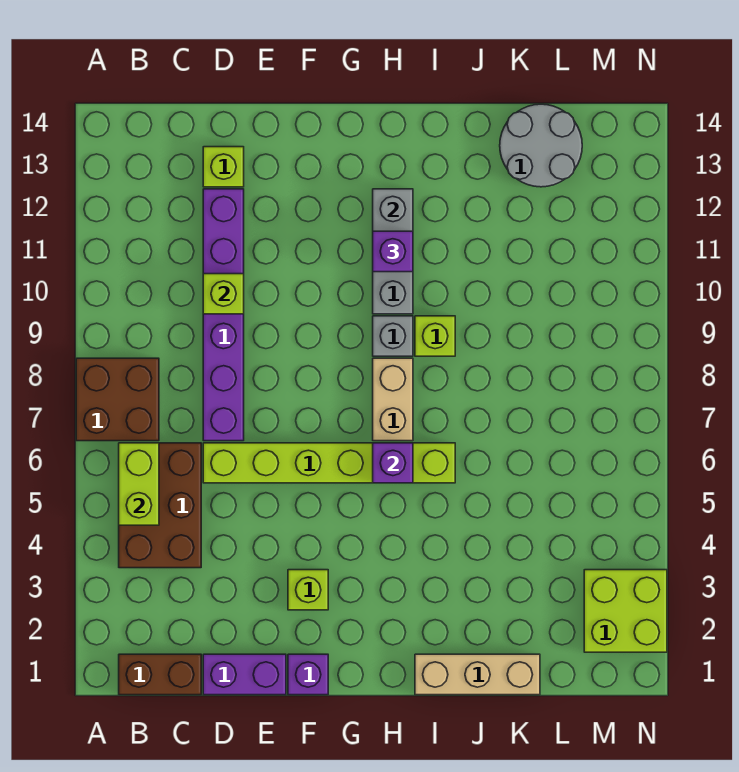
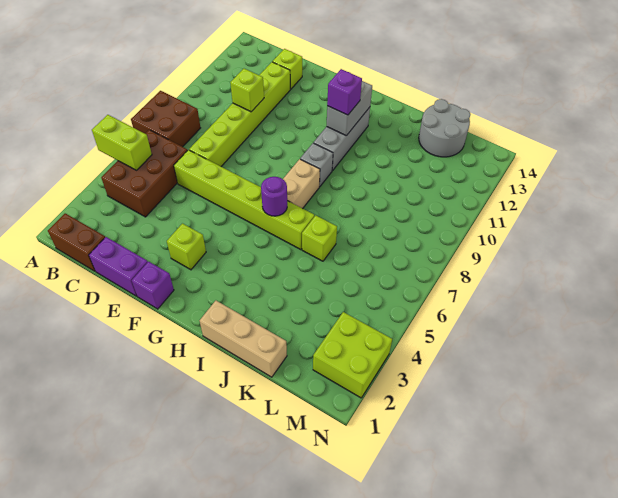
lime brick B5:B6 level 2 -> lime brick A5:B5 level 2
purple brick D7:D12 level 1 -> lime brick D7:D12 level 1
purple brick H6 level 2 -> purple round brick H6 level 2
lime brick I9 level 1 -> lime brick J6 level 1

